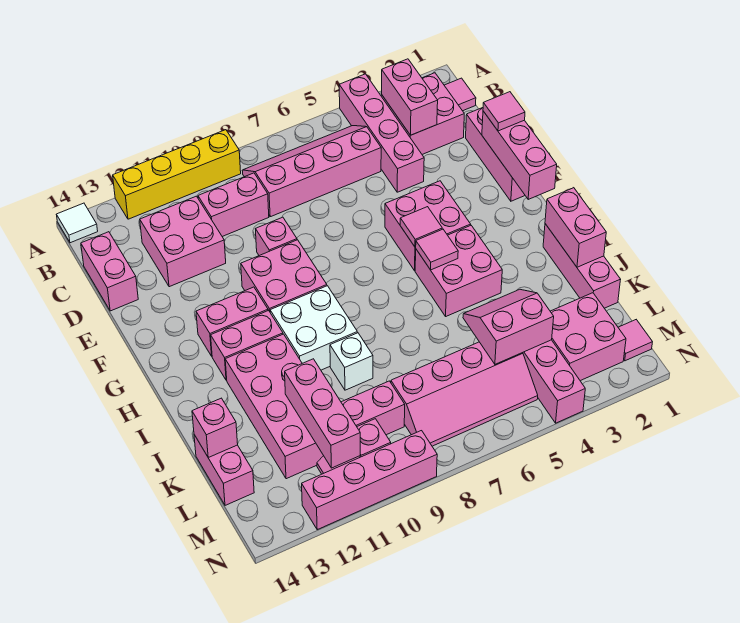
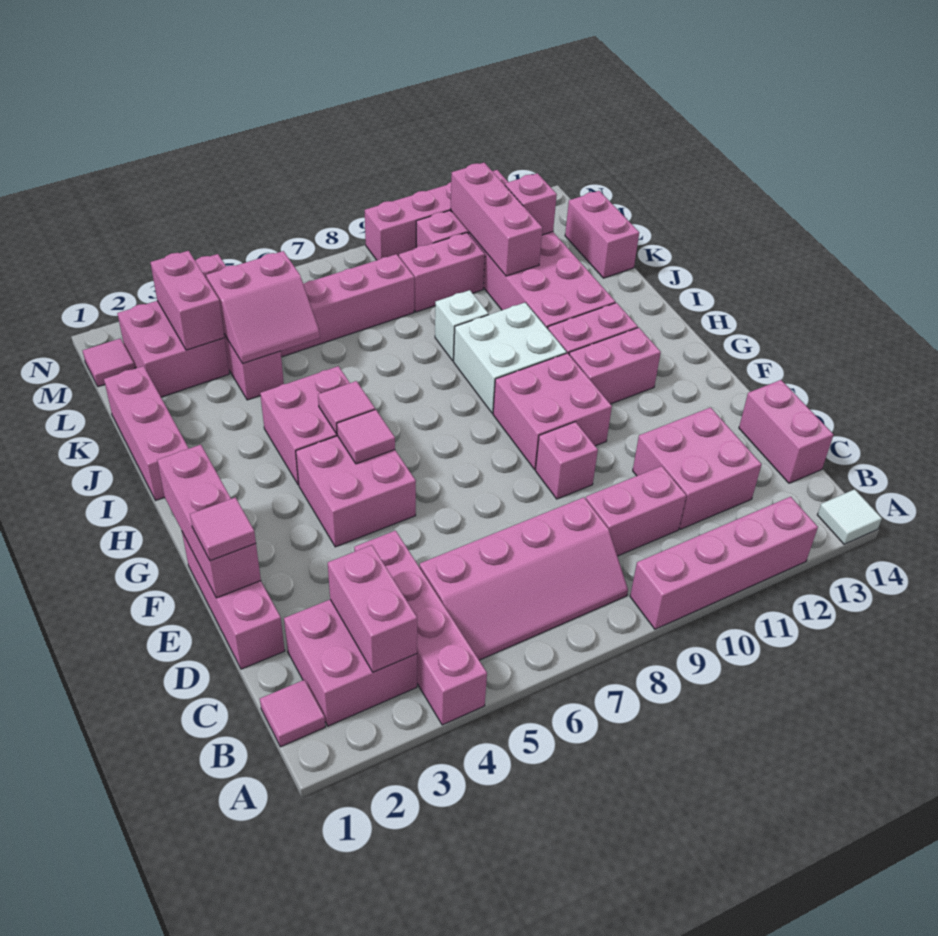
yellow brick A9:A12 level 1 -> pink brick A9:A12 level 1
pink brick I1:J1 level 2 -> pink brick L3:M3 level 2
pink brick K14 level 2 -> pink brick L12 level 2

